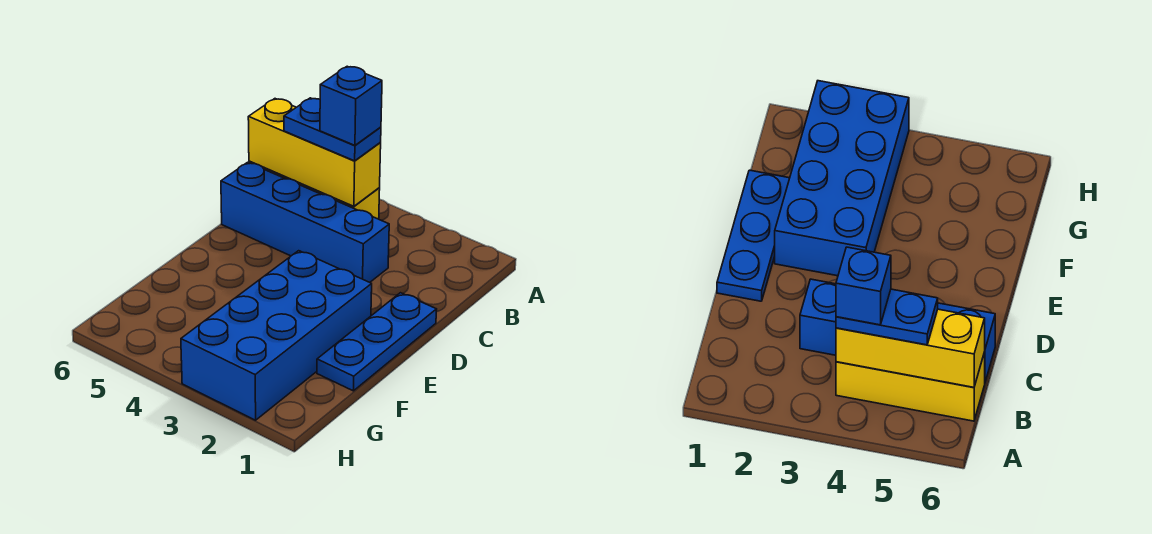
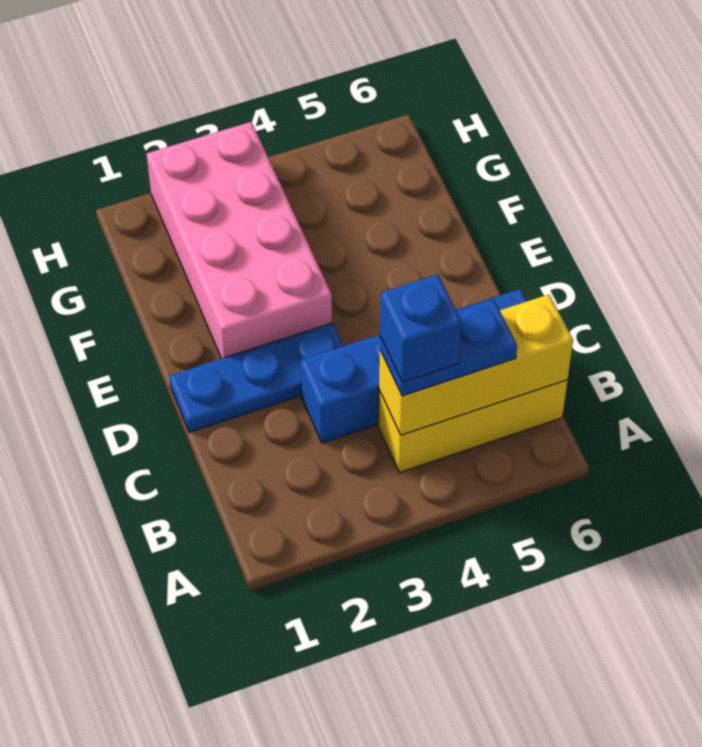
blue plate D1:F1 level 1 -> blue plate D1:D3 level 1
blue brick E2:H3 level 1 -> pink brick E2:H3 level 1

